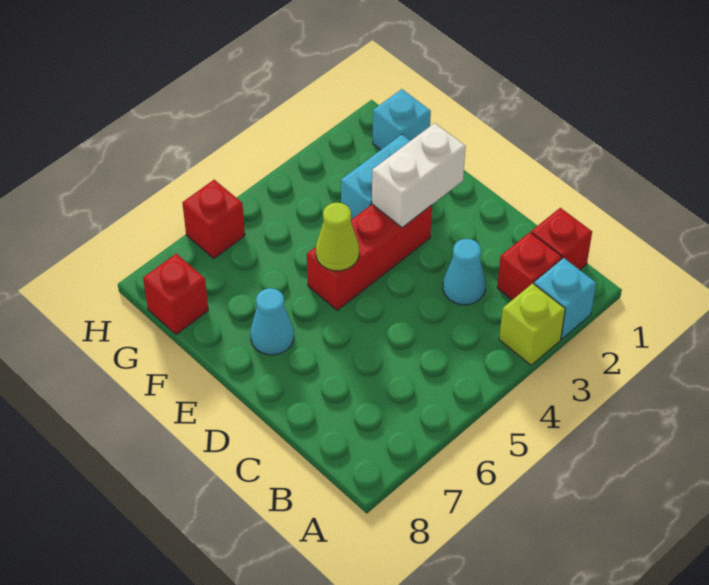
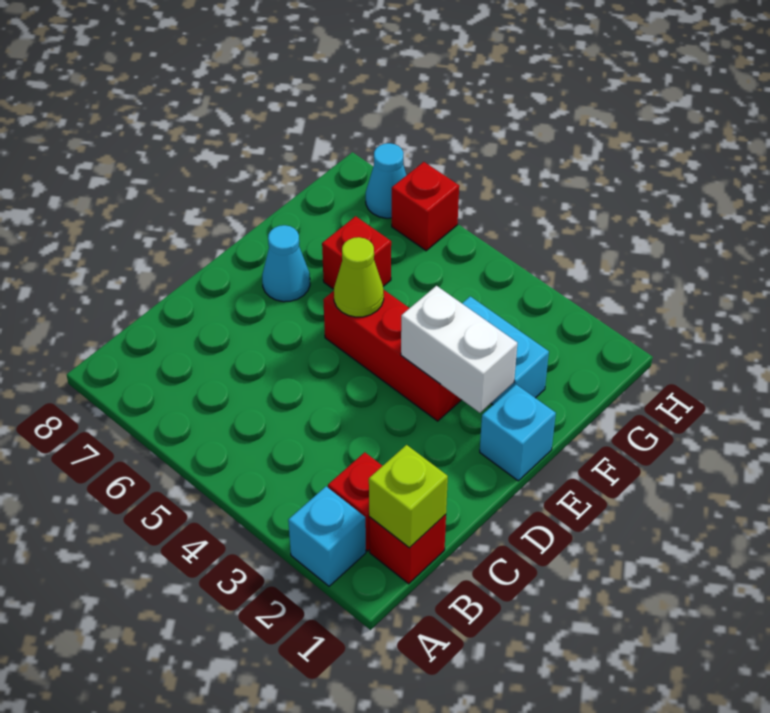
lime brick A3 level 1 -> lime brick B1 level 2
cyan cone C3 level 1 -> cyan cone H7 level 1
cyan brick G1 level 1 -> cyan brick E1 level 1
red brick G8 level 1 -> red brick F6 level 1

